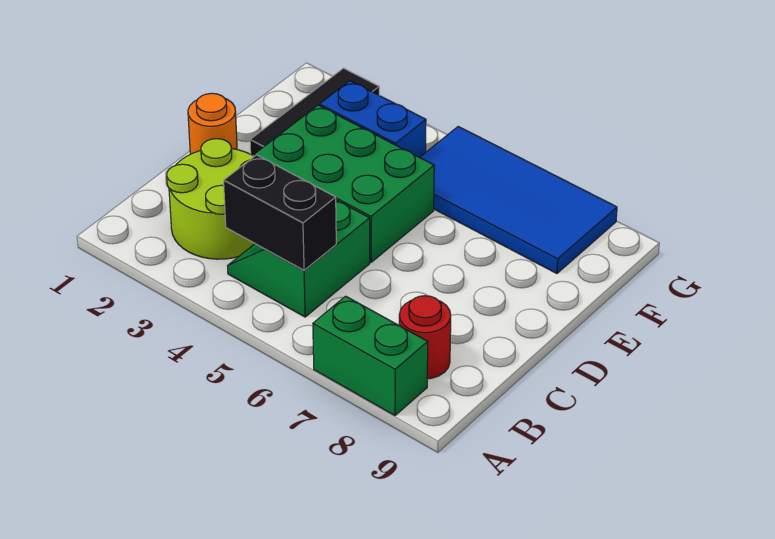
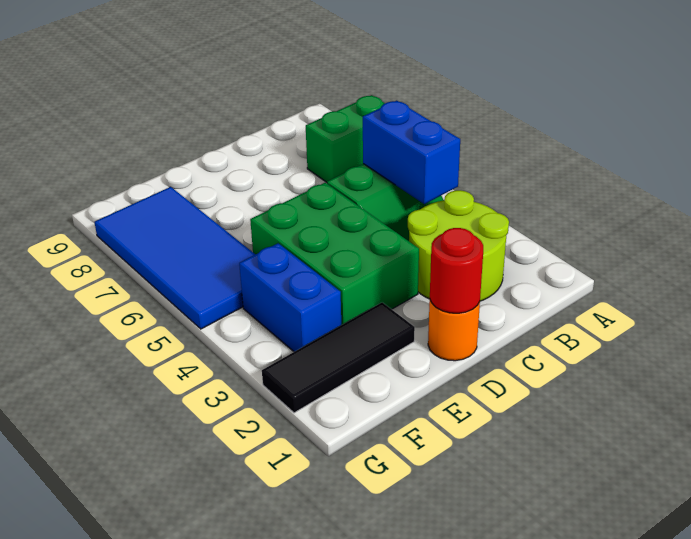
green brick A7:A8 level 1 -> green brick A7:B7 level 1
black brick B4:B5 level 2 -> blue brick B4:B5 level 2
red round brick B8 level 1 -> red round brick D1 level 2

